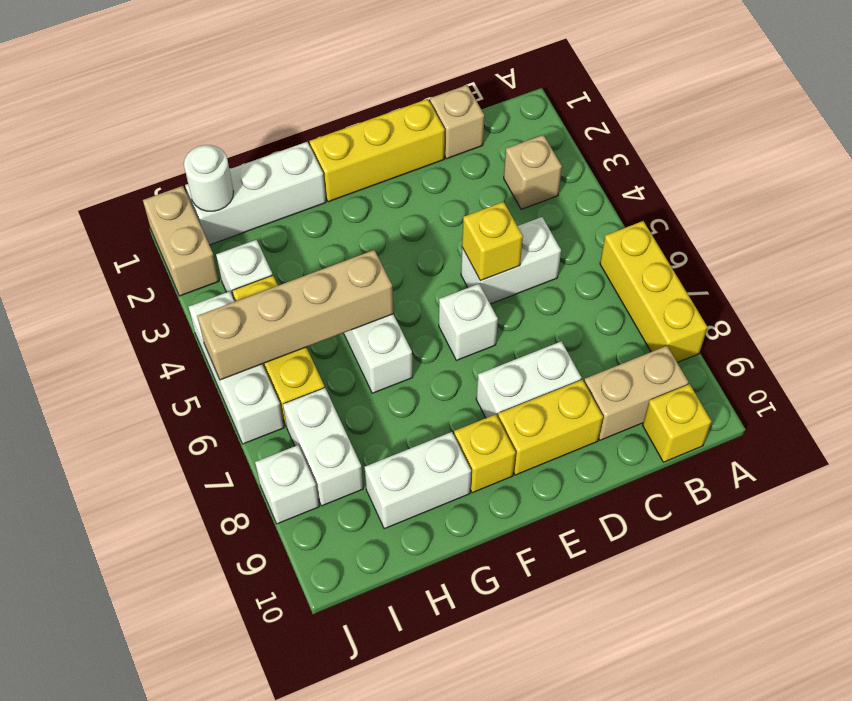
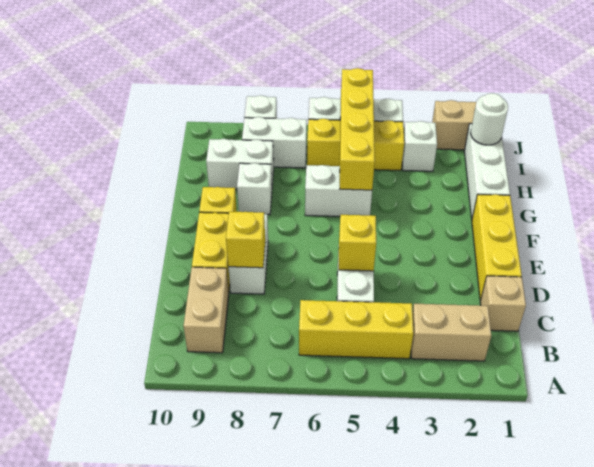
yellow brick A6:A8 level 1 -> yellow brick B4:B6 level 1
tan brick B3 level 1 -> tan brick B2:B3 level 1
yellow brick B10 level 1 -> yellow brick D8 level 2
white brick E6 level 1 -> white brick G8 level 1
tan brick G5:J5 level 2 -> yellow brick G5:J5 level 2
white brick G9:H9 level 1 -> white brick H8:H9 level 1

